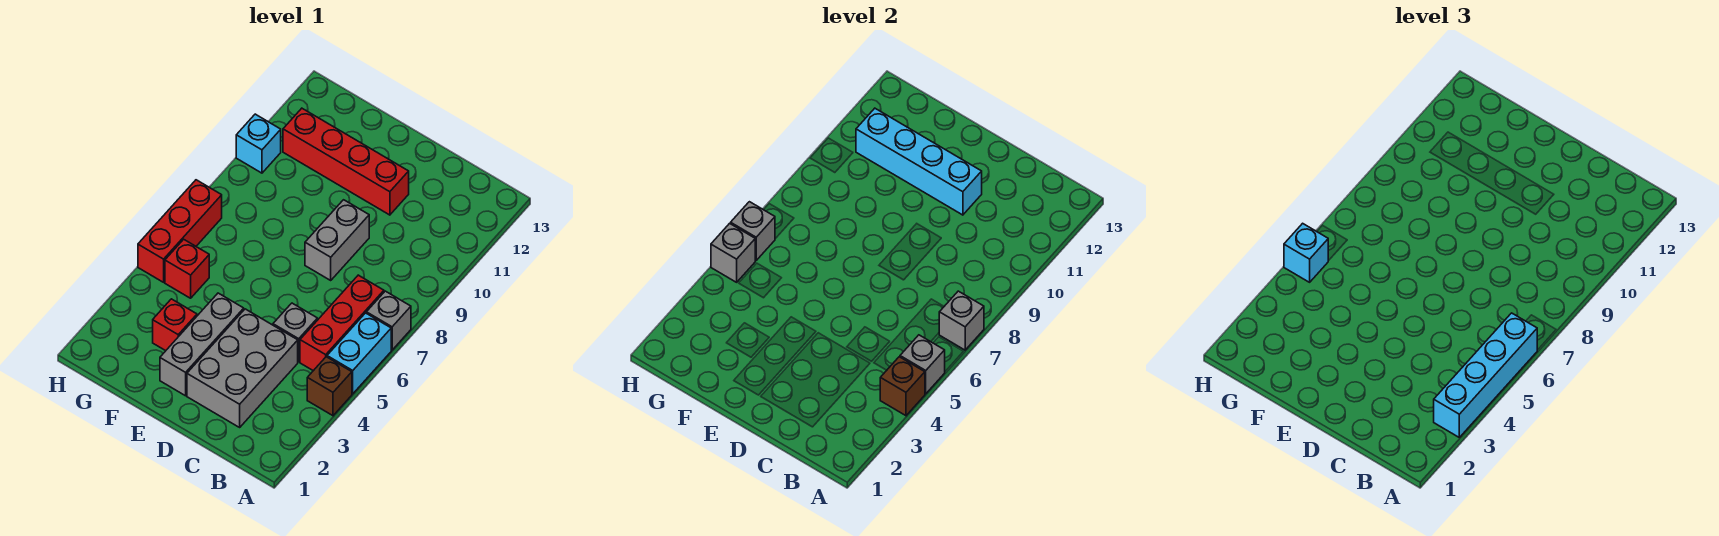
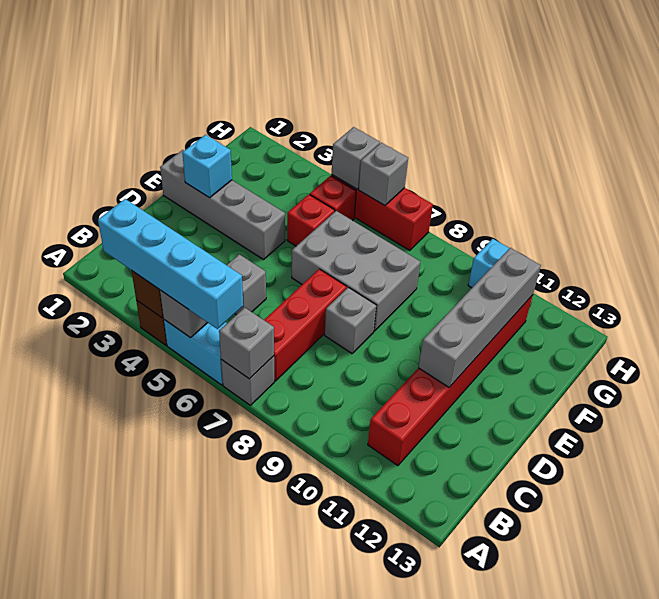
red brick B5:B7 level 1 -> red brick B7:D7 level 1
grey brick C2:D4 level 1 -> grey brick E6:F8 level 1
grey brick D8:D9 level 1 -> grey brick D8 level 1
red brick D11:G11 level 1 -> red brick B11:G11 level 1
cyan brick D11:G11 level 2 -> grey brick D11:G11 level 2
grey brick E2:E4 level 1 -> grey brick E1:E4 level 1
red brick F3 level 1 -> red brick F5 level 1
cyan brick H5 level 3 -> cyan brick E2 level 2

